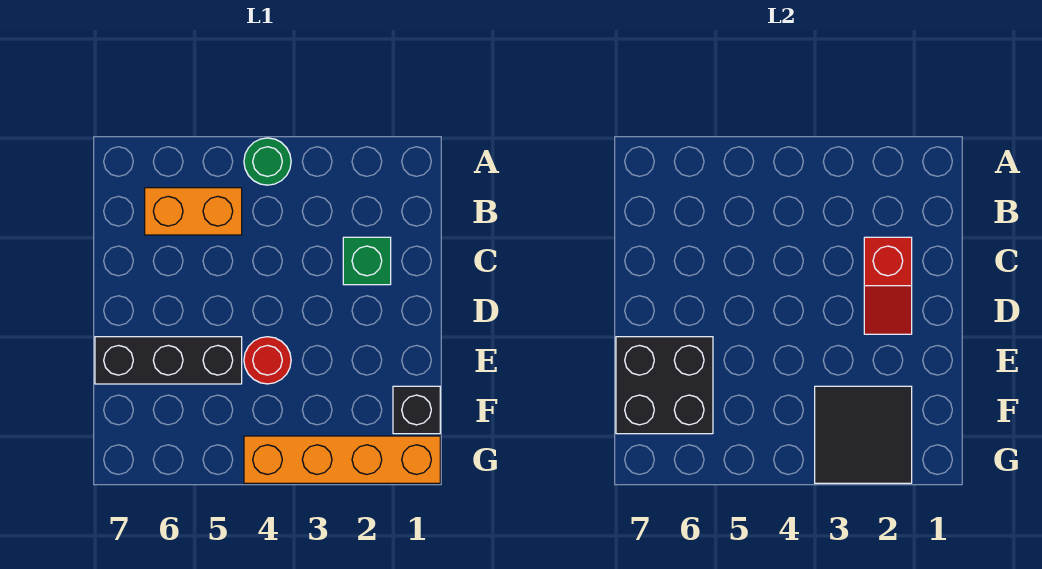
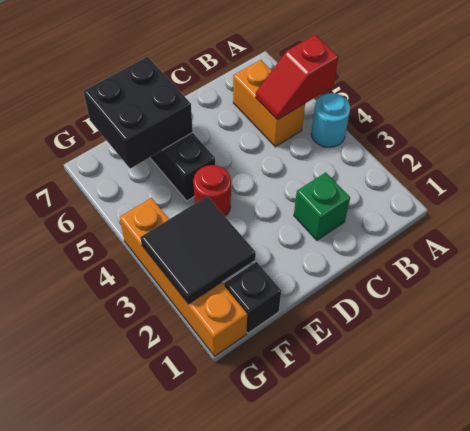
green round brick A4 level 1 -> cyan round brick A4 level 1
red slope C2:D2 level 2 top C -> red slope A5:B5 level 2 top A

